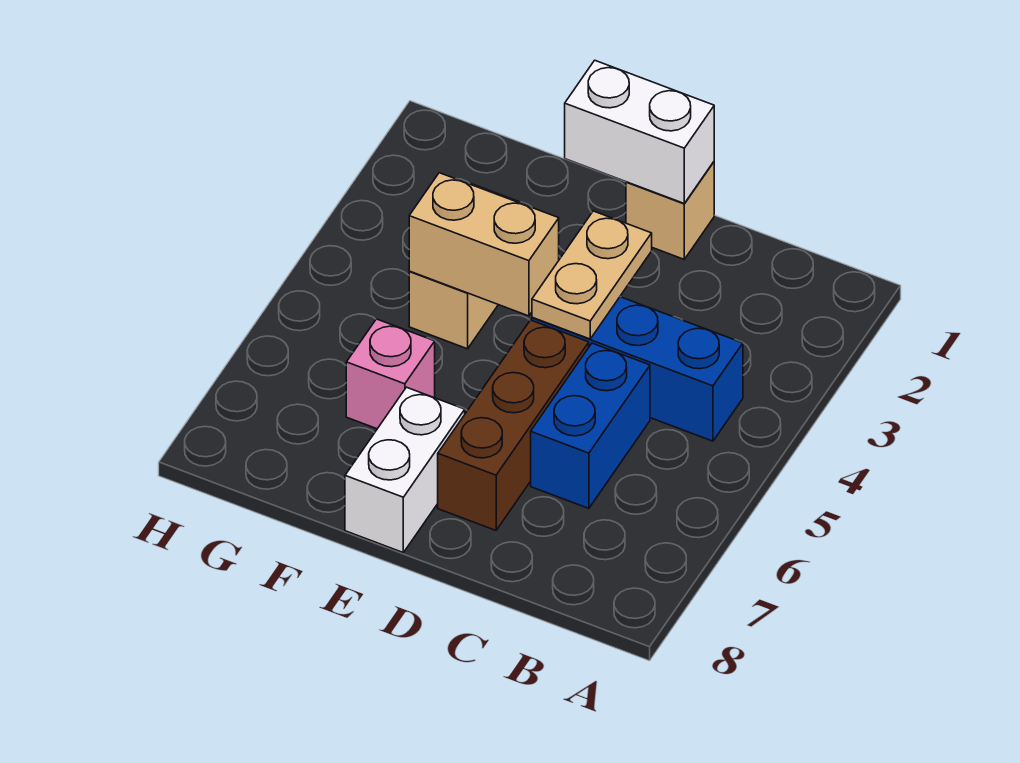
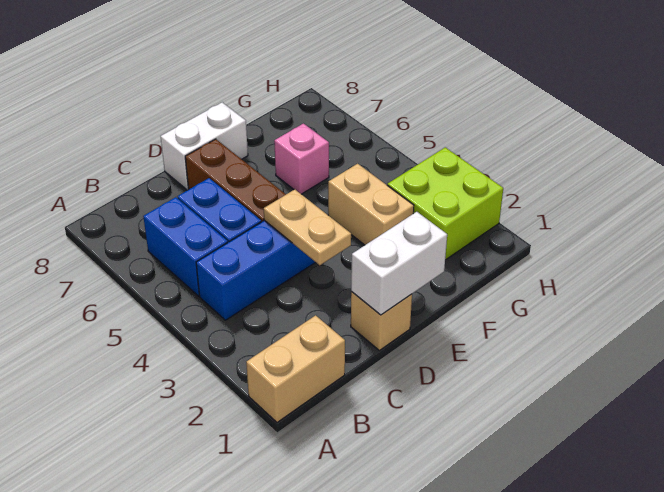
none -> blue brick B5:B6 level 1
tan brick E4:F4 level 2 -> tan brick A1:B1 level 1
white brick E7:E8 level 1 -> white brick D8:E8 level 1
none -> lime brick G2:H3 level 1

